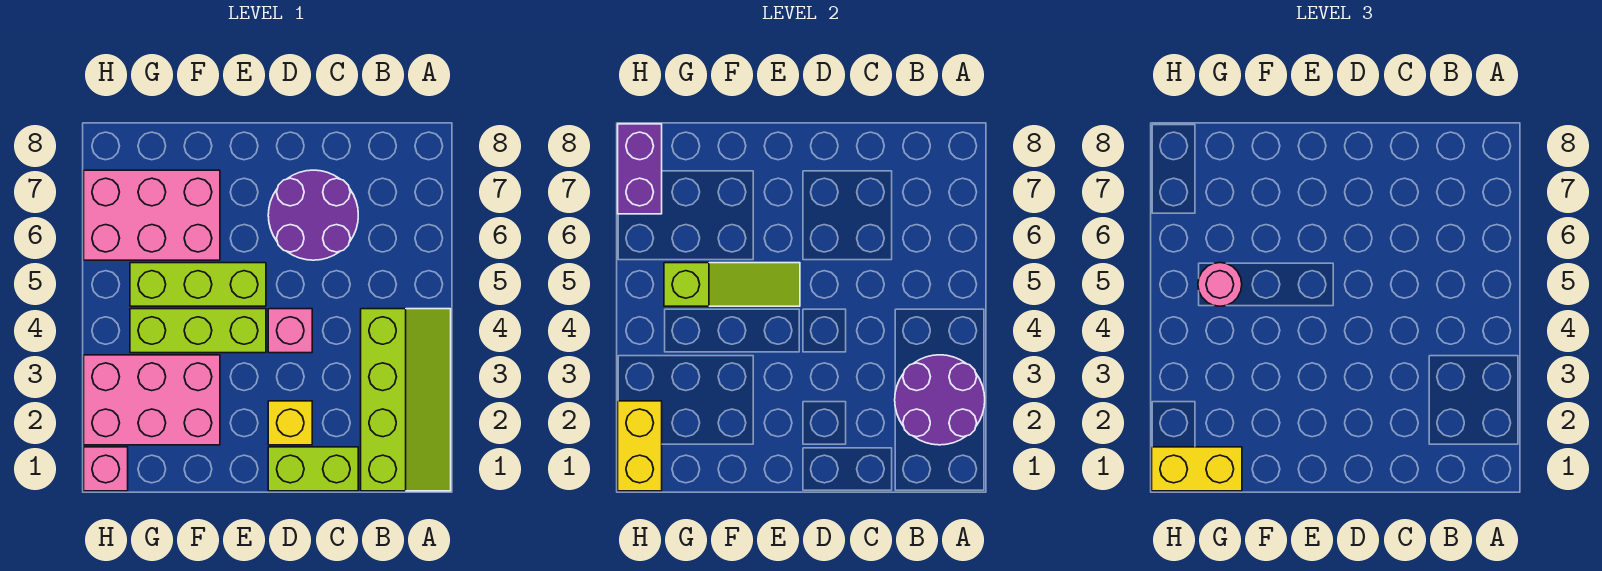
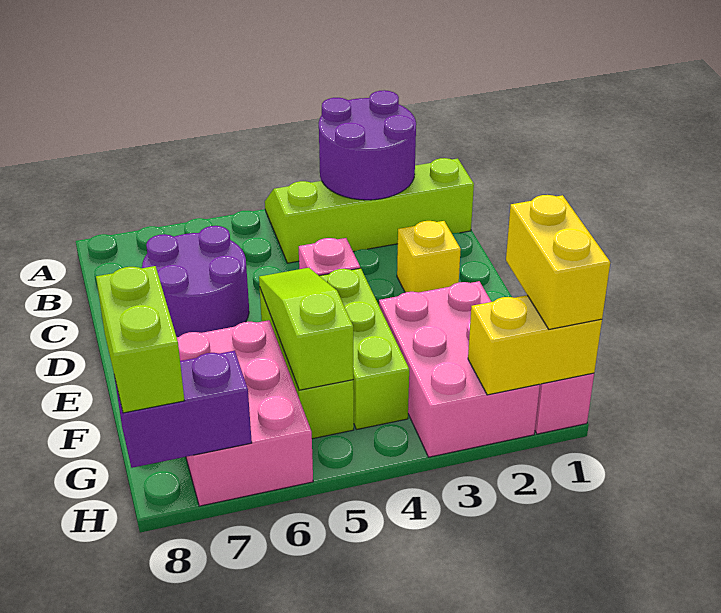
lime brick C1:D1 level 1 -> lime brick G8:H8 level 3
pink round brick G5 level 3 -> none

